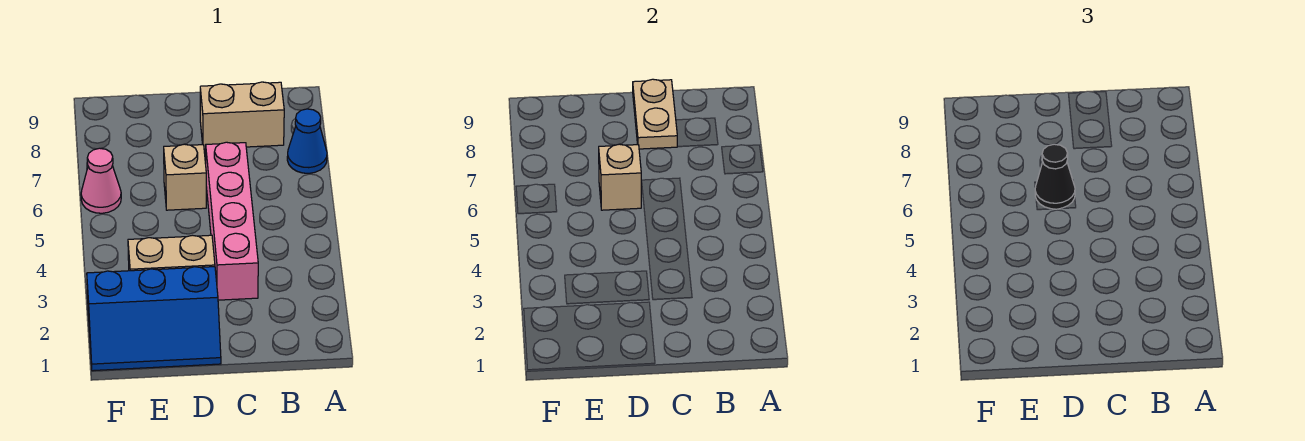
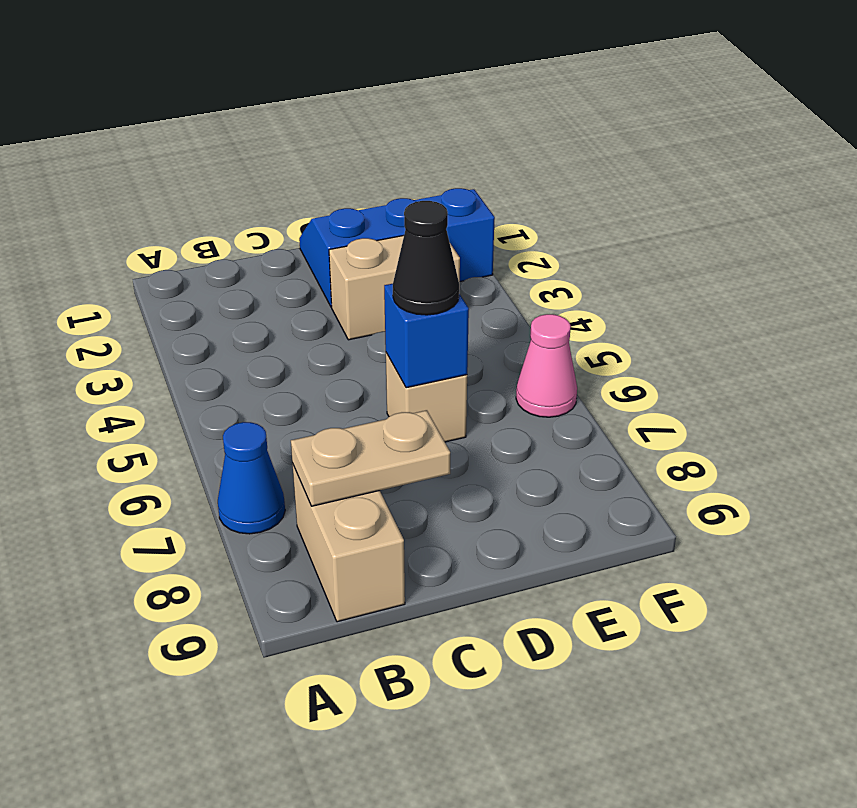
tan brick B8:C8 level 1 -> tan brick B8:B9 level 1
pink brick C3:C6 level 1 -> none
tan plate C8:C9 level 2 -> tan plate B8:C8 level 2
tan brick D6 level 2 -> blue brick D6 level 2

